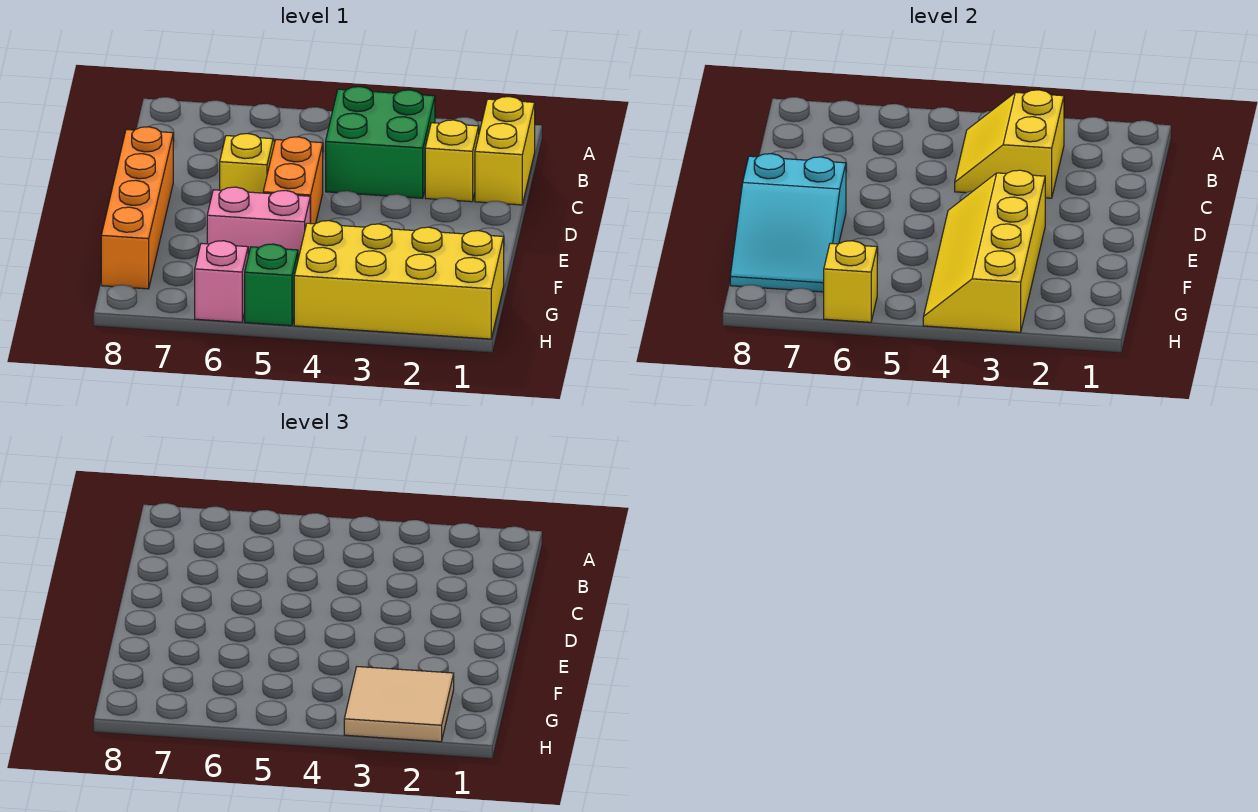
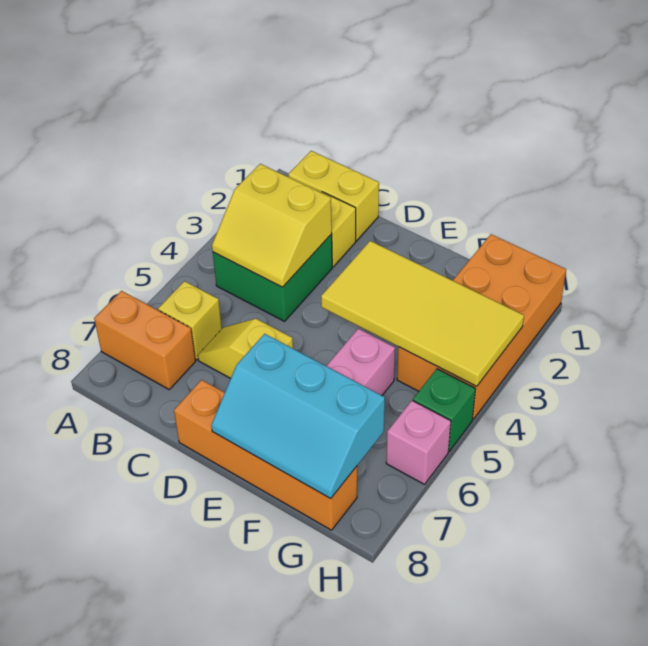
orange brick D5:E5 level 1 -> orange brick A7:B7 level 1
yellow slope E3:H4 level 2 top 3 -> yellow tile E3:H4 level 2
cyan slope E7:G8 level 2 top E -> cyan slope E7:G8 level 2 top 7
yellow brick G1:H4 level 1 -> orange brick G1:H4 level 1
tan tile G2:H3 level 3 -> none
yellow brick H6 level 2 -> yellow brick B6 level 1

